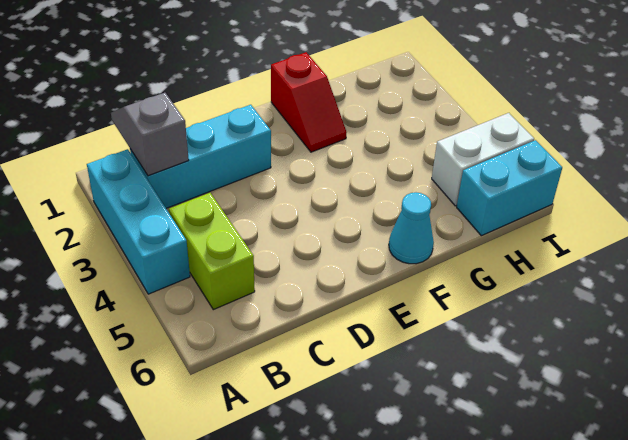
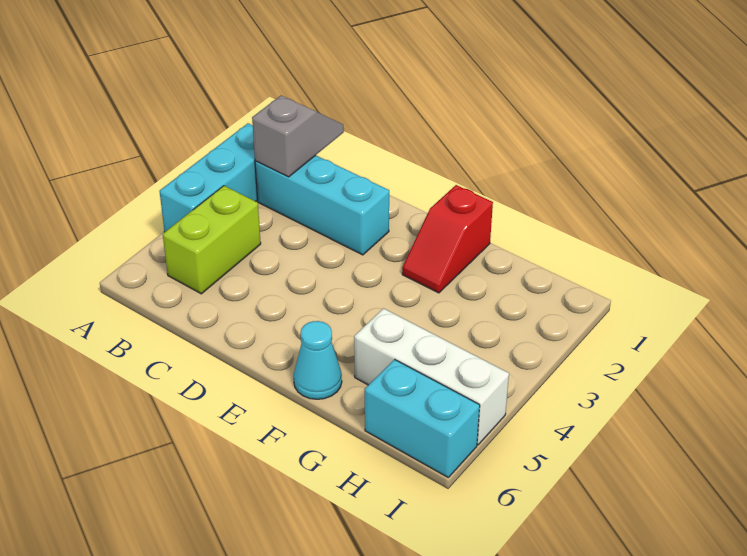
white brick H5:I5 level 1 -> white brick G5:I5 level 1

